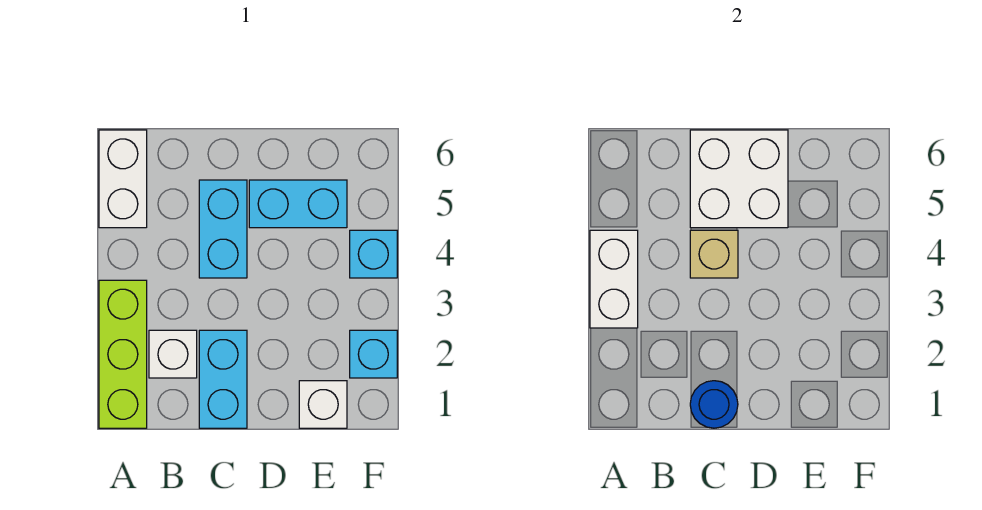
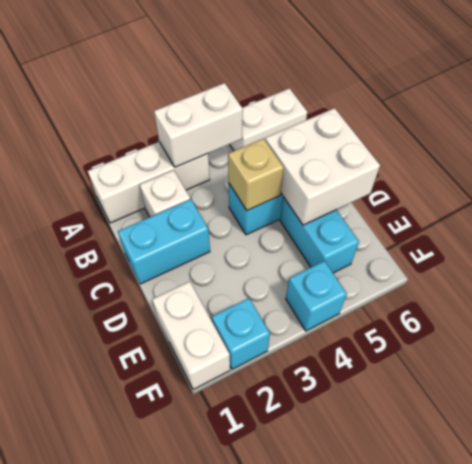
lime brick A1:A3 level 1 -> white brick A1:A3 level 1
blue round brick C1 level 2 -> none
white brick E1 level 1 -> white brick E1:F1 level 1

